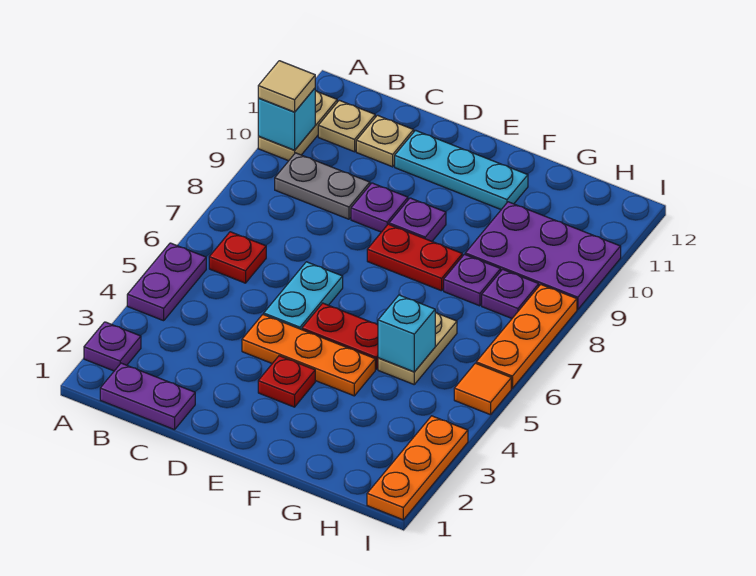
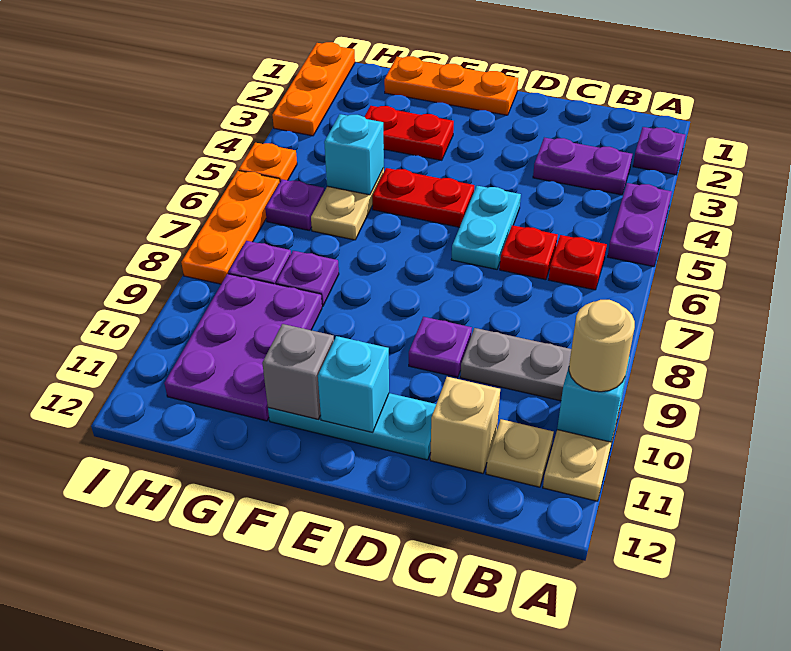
tan tile A10 level 3 -> tan round brick A10 level 3
purple plate B1:C1 level 1 -> purple plate B3:C3 level 1
tan plate C11 level 1 -> tan brick C11 level 1
orange plate D4:F4 level 1 -> orange plate E1:G1 level 1
red plate E3 level 1 -> red plate C6 level 1
red plate E8:F8 level 1 -> red plate F3:G3 level 1
purple plate E9 level 1 -> purple plate H6 level 1
none -> cyan brick E11 level 2
none -> grey brick F11 level 2
purple plate G9:I10 level 1 -> purple plate G9:H11 level 1
orange tile I5 level 1 -> orange plate I5 level 1

